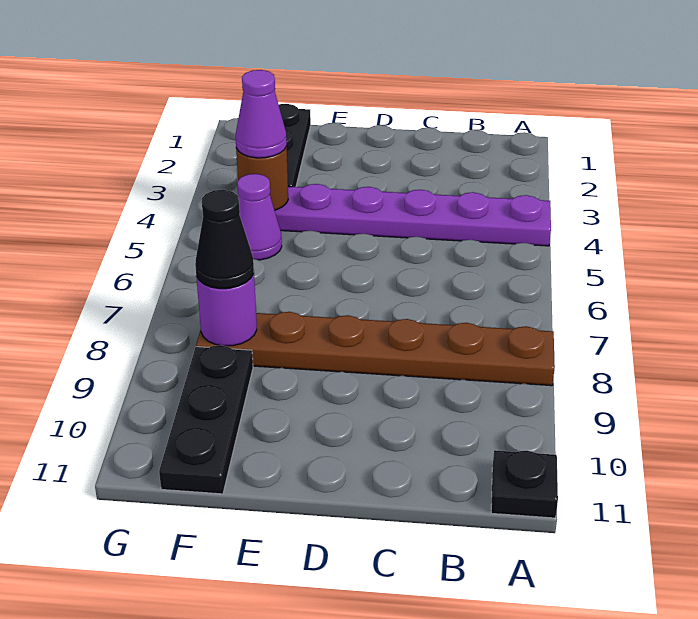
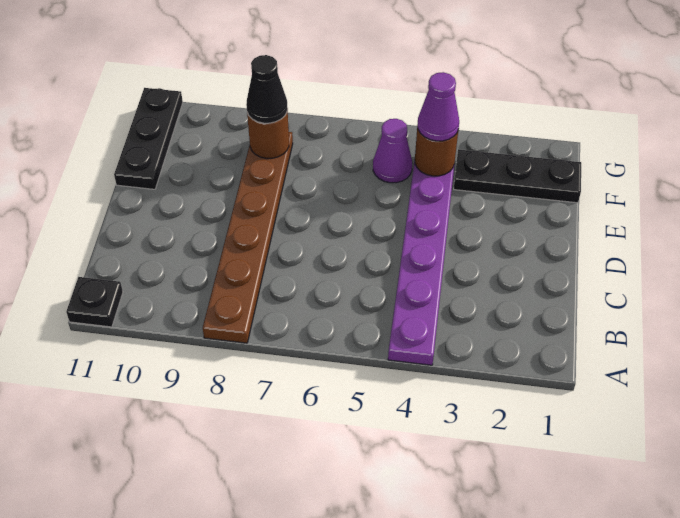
purple round brick F8 level 2 -> brown round brick F8 level 2
black plate F9:F11 level 1 -> black plate E11:G11 level 1

